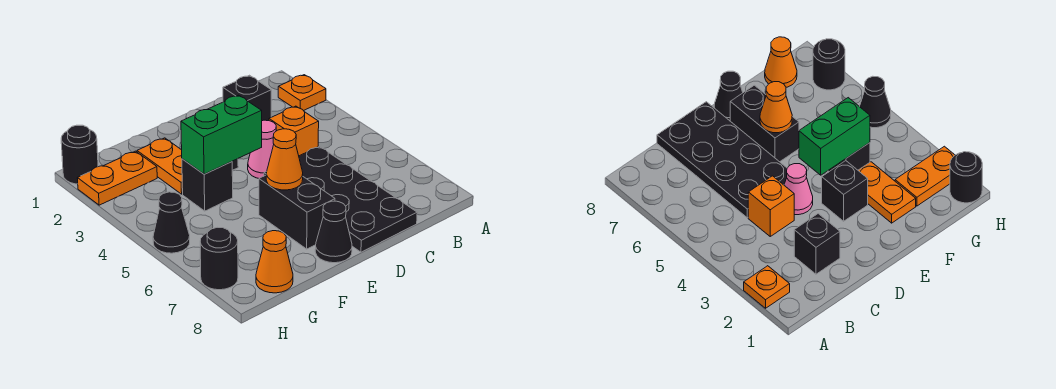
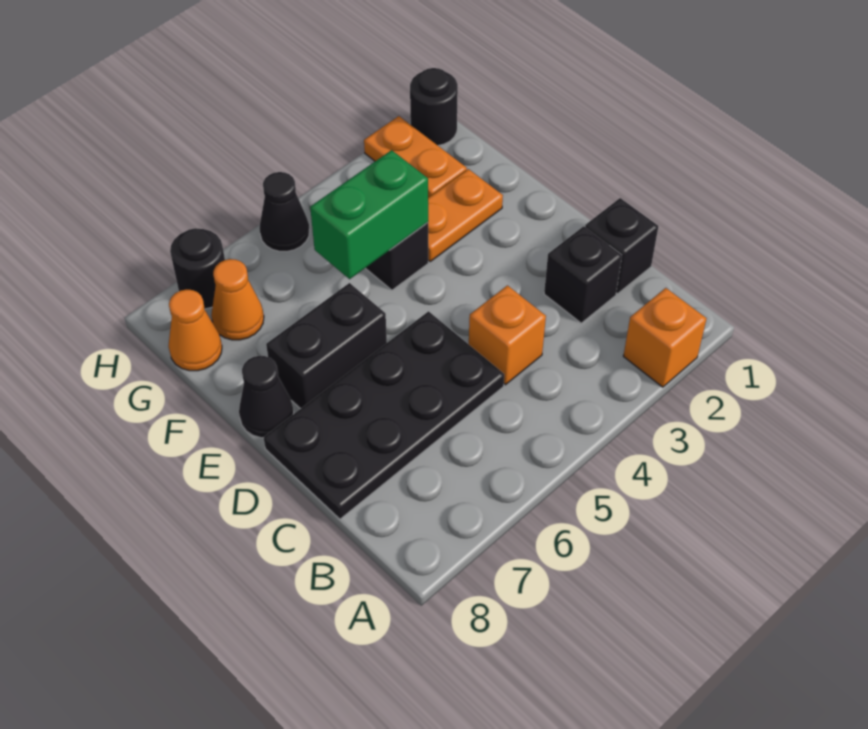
orange plate A2 level 1 -> orange brick A2 level 1
pink cone D4 level 1 -> none
black brick E3 level 1 -> black brick C1 level 1
green brick E4:F4 level 2 -> green brick F4:F5 level 2
orange cone E6 level 2 -> orange cone G7 level 1

